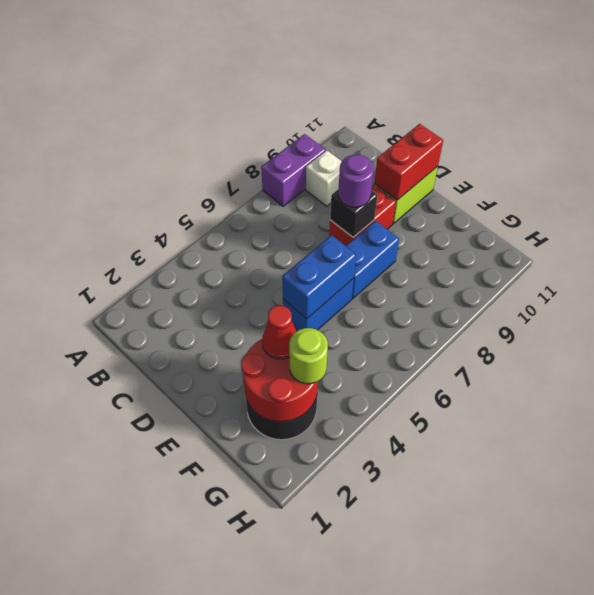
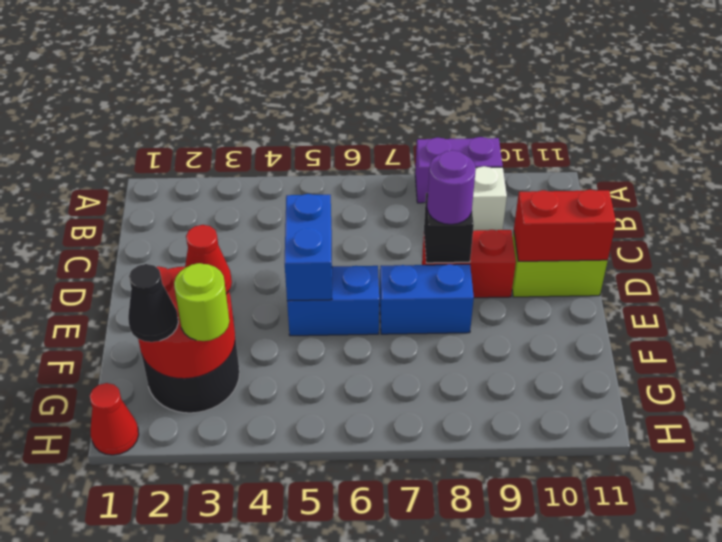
blue brick E5:E6 level 2 -> blue brick D5:E5 level 2
none -> black cone G2 level 3
none -> red cone H1 level 1

